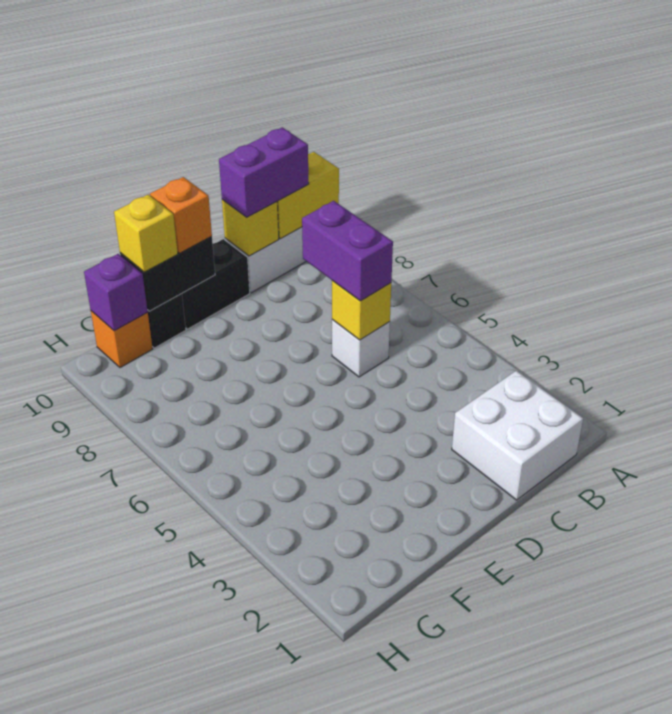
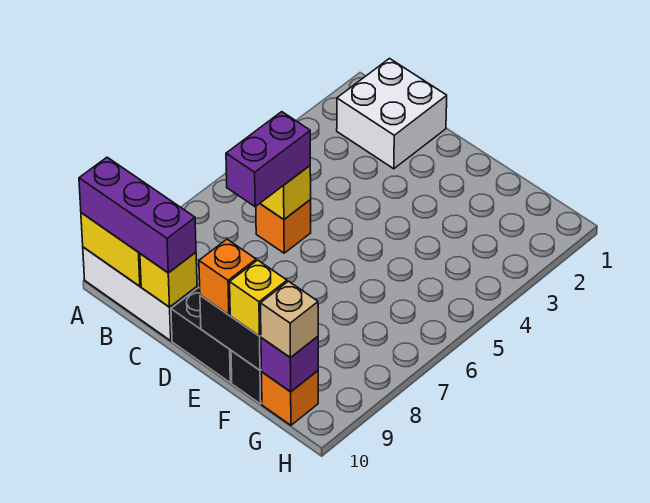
purple brick B10:C10 level 3 -> purple brick A10:C10 level 3
white brick C6 level 1 -> orange brick C6 level 1
none -> tan brick G10 level 3

